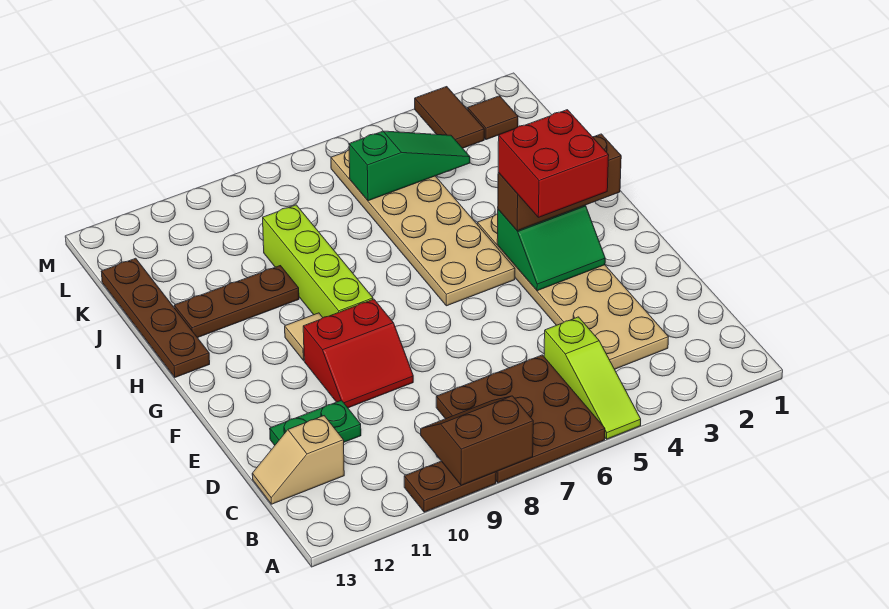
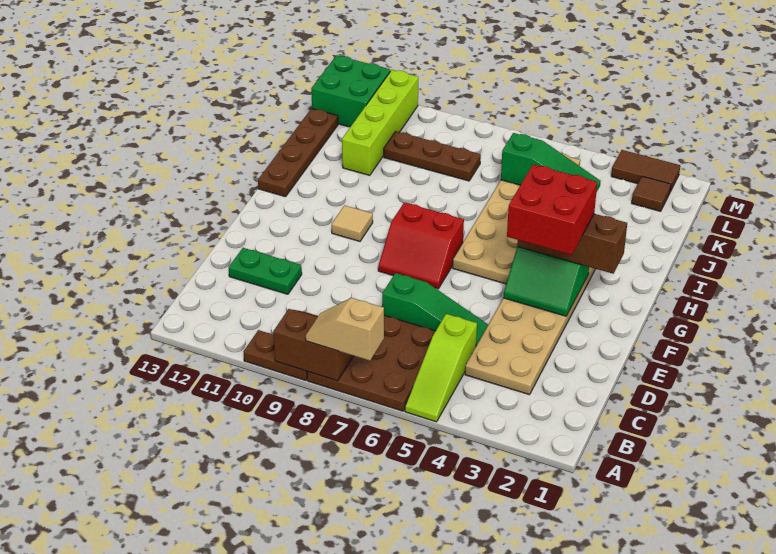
tan slope C12:C13 level 1 top 12 -> tan slope A7:A8 level 3 top 7
none -> green slope D5:D7 level 1 top 7
red slope E9:F10 level 1 top F -> red slope F7:G8 level 1 top G
lime brick G9:J9 level 1 -> lime brick J11:M11 level 1
brown plate I10:I12 level 1 -> brown plate K8:K10 level 1
brown tile L3:M3 level 1 -> brown tile M2:M3 level 1
none -> green brick L12:M13 level 1

